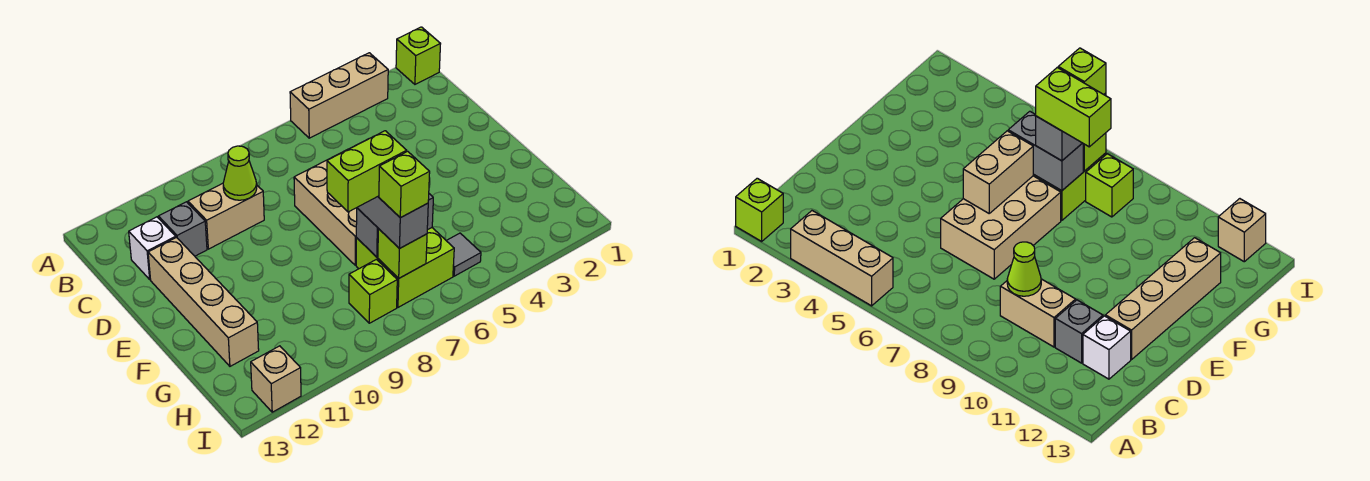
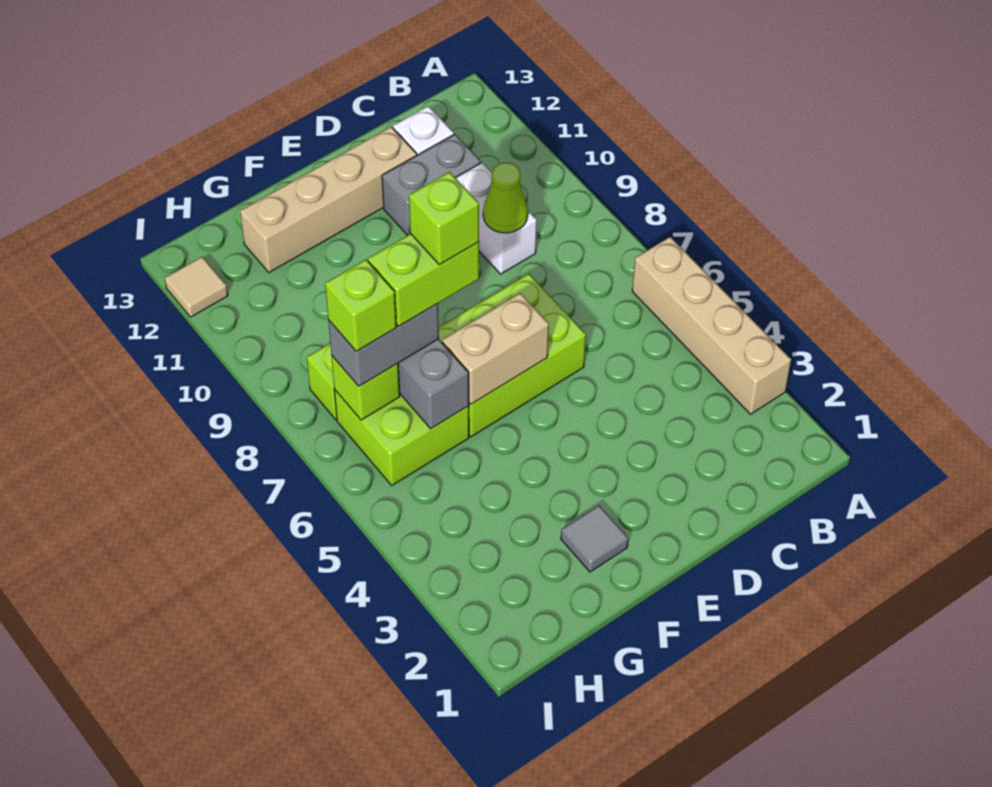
lime brick A1 level 1 -> lime brick F7 level 5
tan brick A3:A5 level 1 -> tan brick A3:A6 level 1
tan brick C9:C10 level 1 -> white brick C9:C10 level 1
grey brick C11 level 1 -> grey brick C11:D11 level 1
tan brick D6:F7 level 1 -> lime brick D6:F7 level 1
lime brick G7:G8 level 4 -> lime brick F7:G7 level 4
grey tile H5 level 1 -> grey tile F2 level 1
tan brick I12 level 1 -> tan tile I12 level 1

